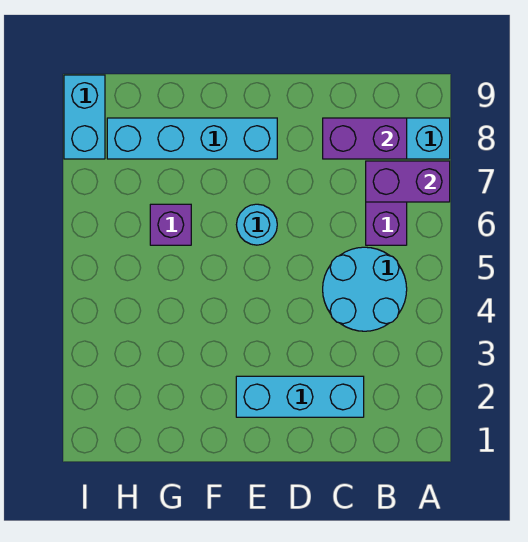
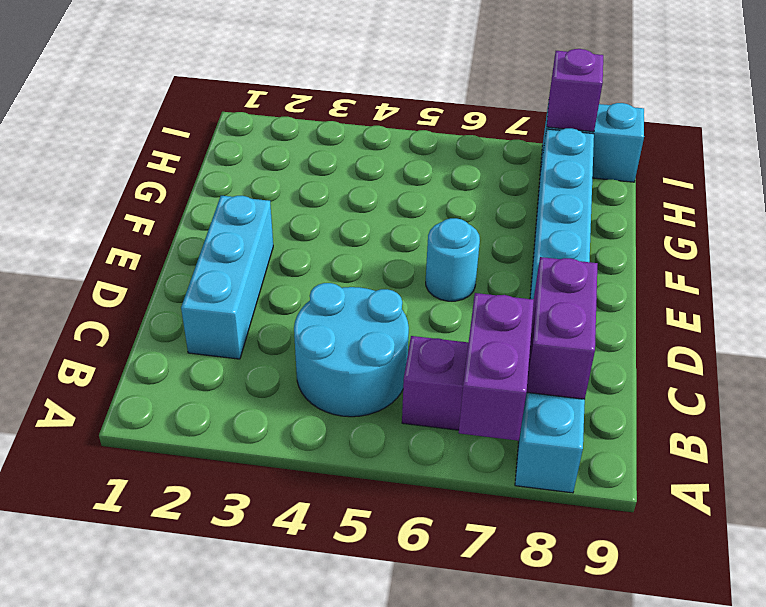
purple brick G6 level 1 -> purple brick I8 level 2

